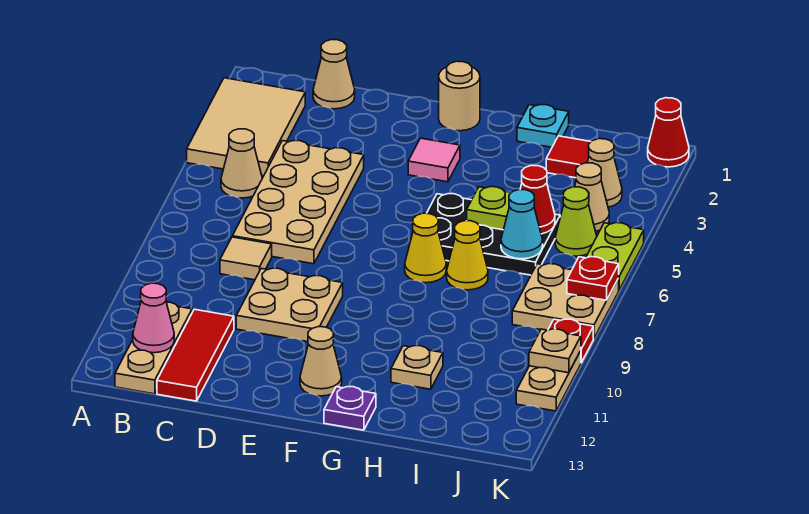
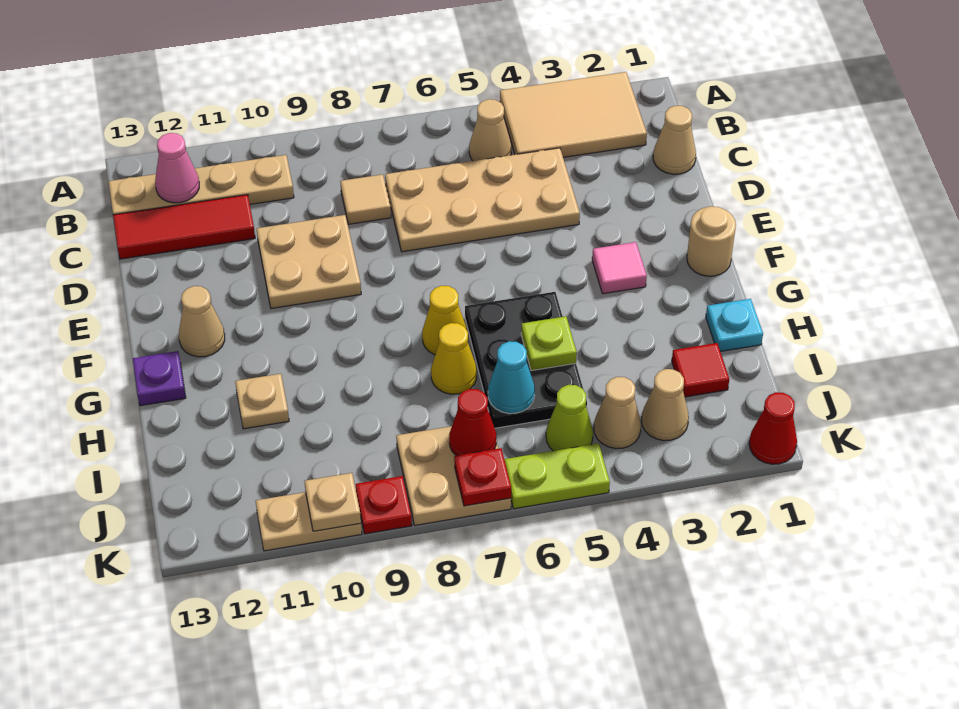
tan plate B11:B13 level 1 -> tan plate B10:B13 level 1
red cone I5 level 2 -> red cone J7 level 2

